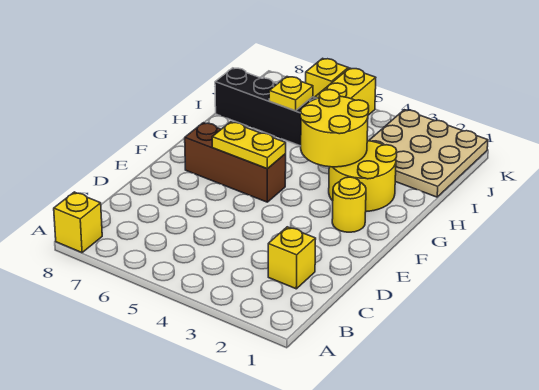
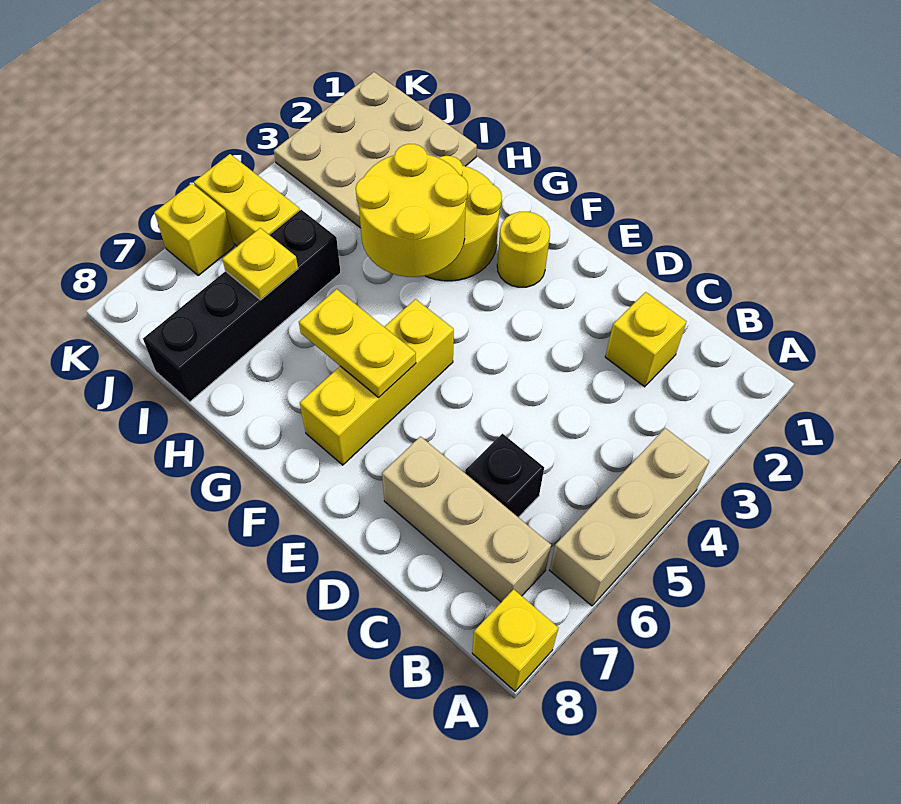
none -> tan brick A4:A6 level 1
none -> tan brick B7:D7 level 1
none -> black brick C6 level 1
brown brick F5:F7 level 1 -> yellow brick F5:F7 level 1
yellow plate F5:F6 level 2 -> yellow plate F6:G6 level 2

